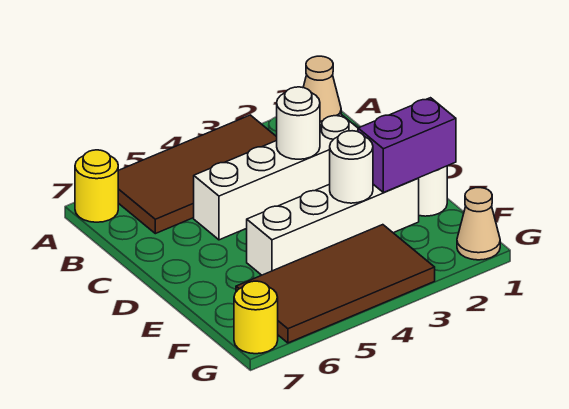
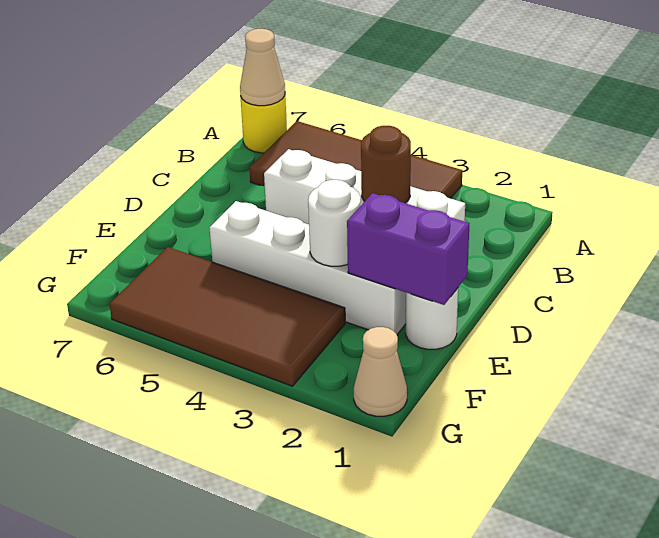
tan cone A1 level 1 -> tan cone A7 level 2
white round brick C3 level 2 -> brown round brick C3 level 2
yellow round brick G7 level 1 -> none

